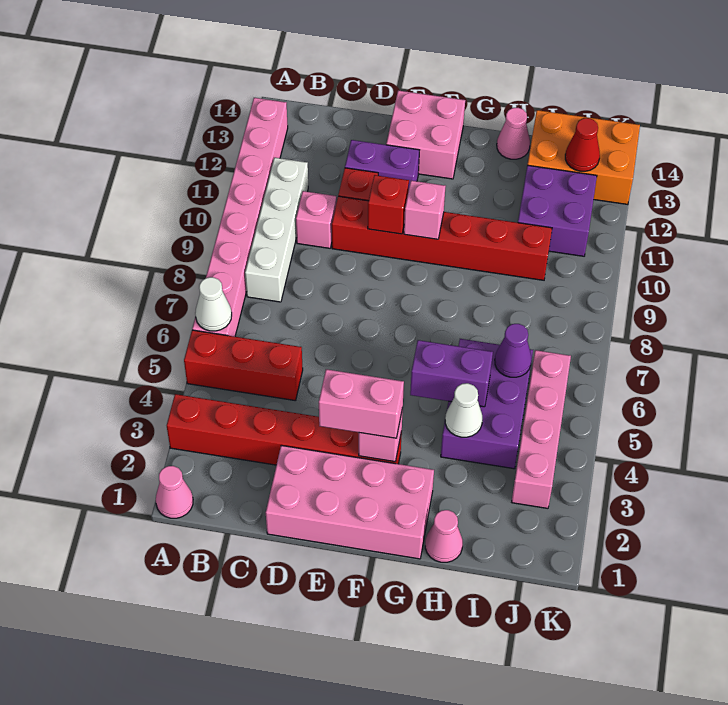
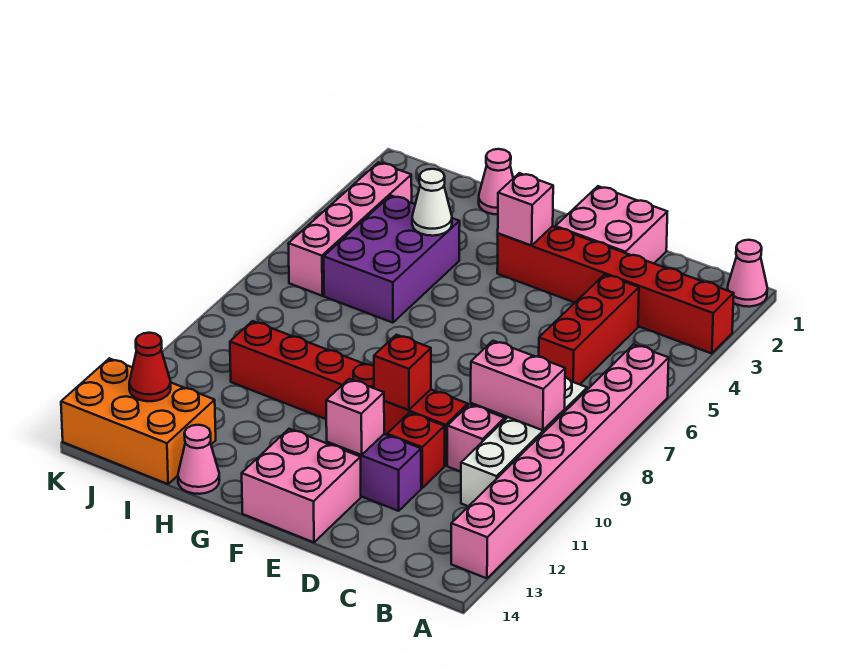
red brick A5:C5 level 1 -> red brick C4:C6 level 1
white cone A6 level 2 -> none
pink brick D1:G2 level 1 -> pink brick D1:E2 level 1
pink brick E3:F3 level 3 -> pink brick B9:C9 level 2
pink brick F10 level 2 -> pink brick E12 level 2
purple brick G5:H5 level 2 -> none
purple cone I6 level 2 -> none
purple brick I11:J12 level 1 -> none

